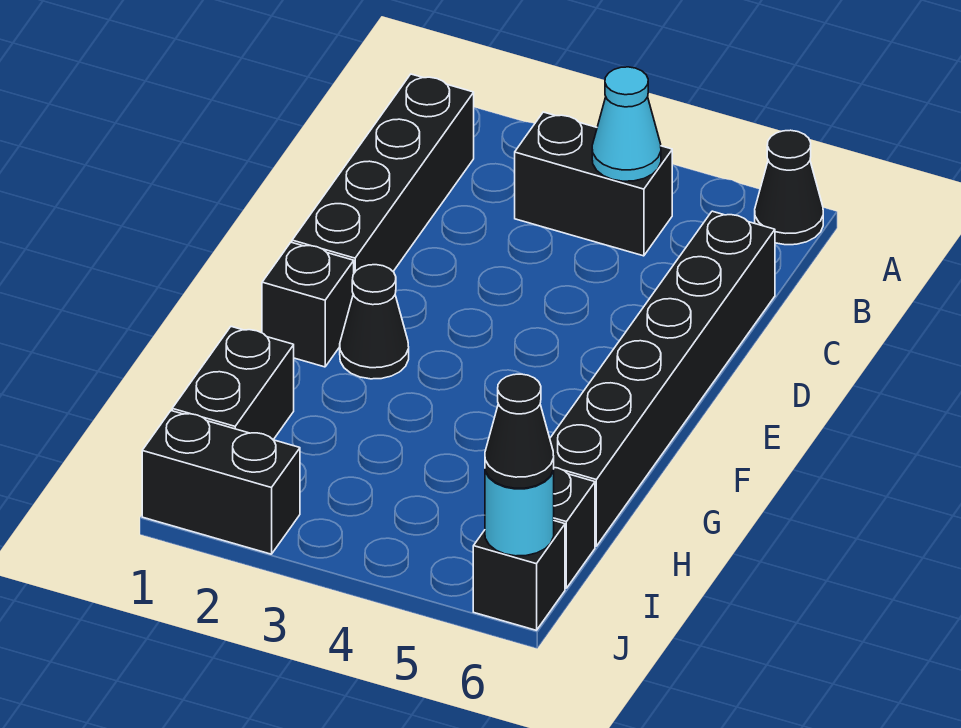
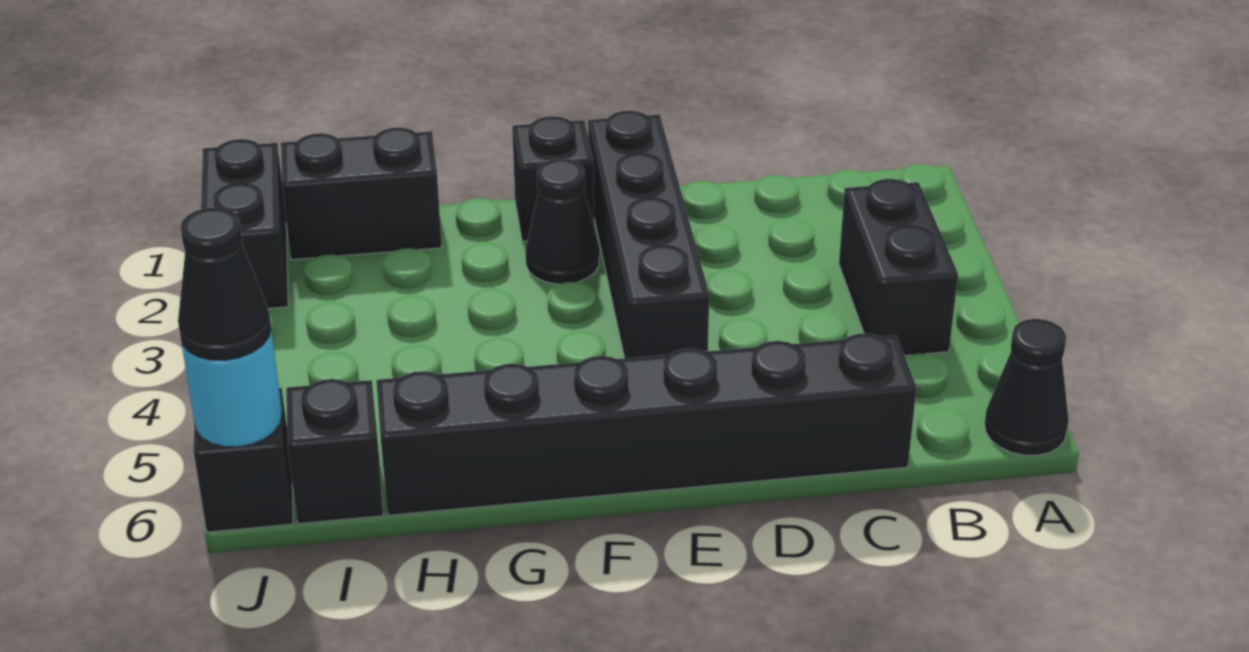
black brick B1:E1 level 1 -> black brick E1:E4 level 1
cyan cone B4 level 2 -> none

